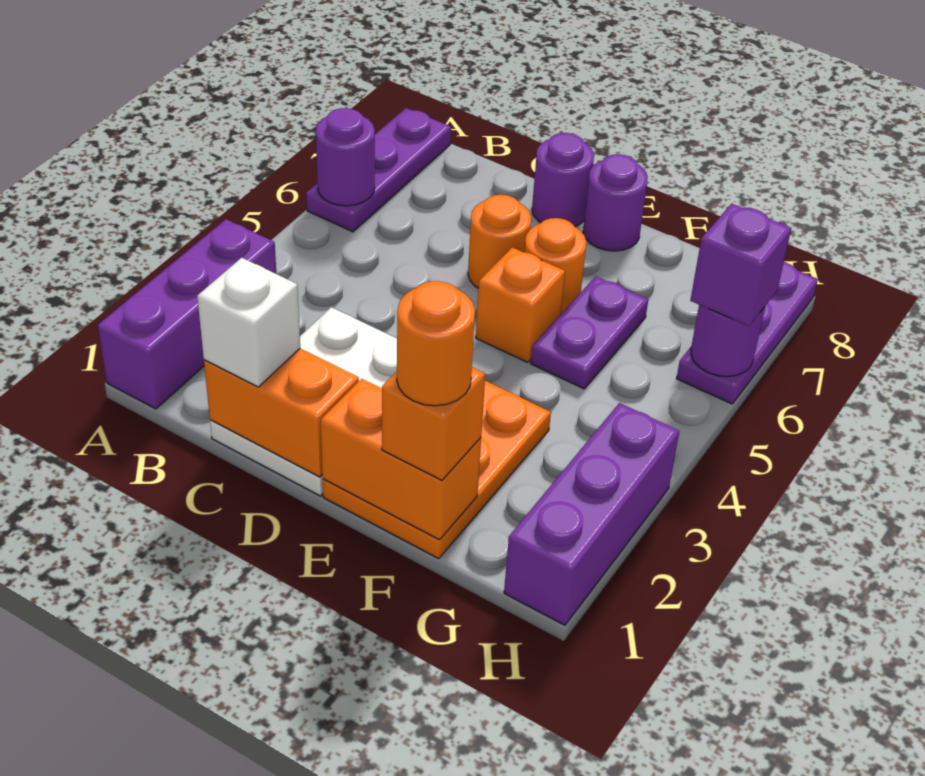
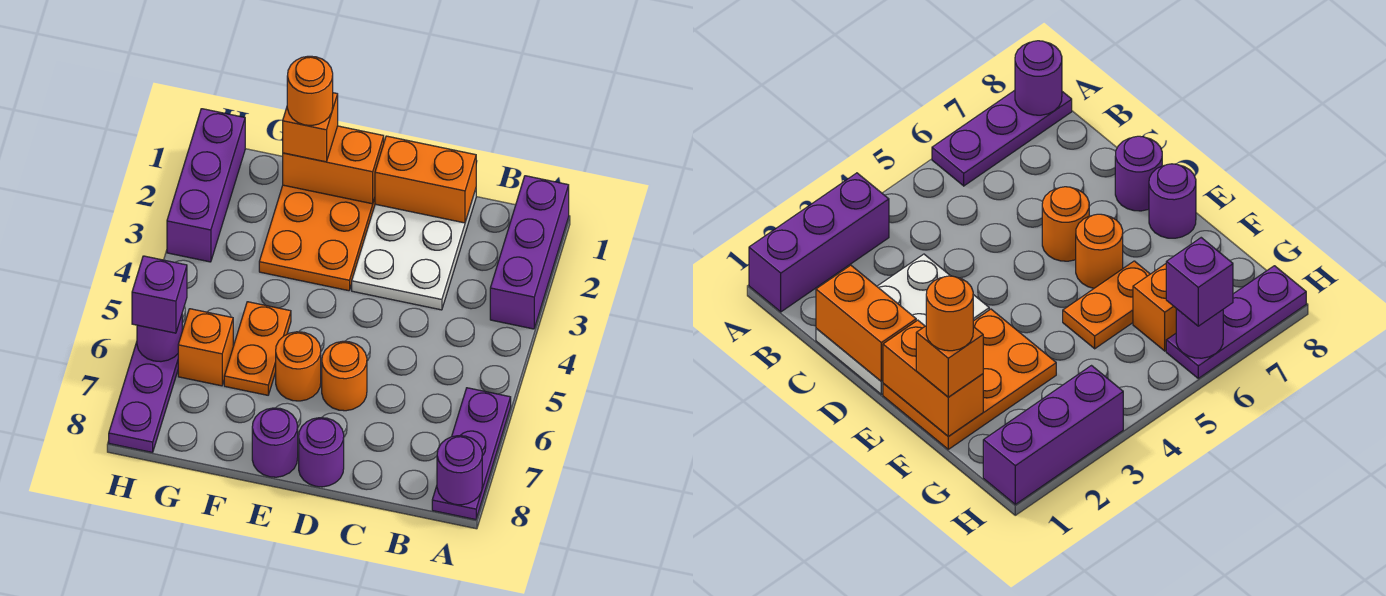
purple round brick A6 level 2 -> purple round brick A8 level 2
white brick C1 level 3 -> none
orange brick E5 level 1 -> orange brick G6 level 1
purple plate F5:F6 level 1 -> orange plate F5:F6 level 1

